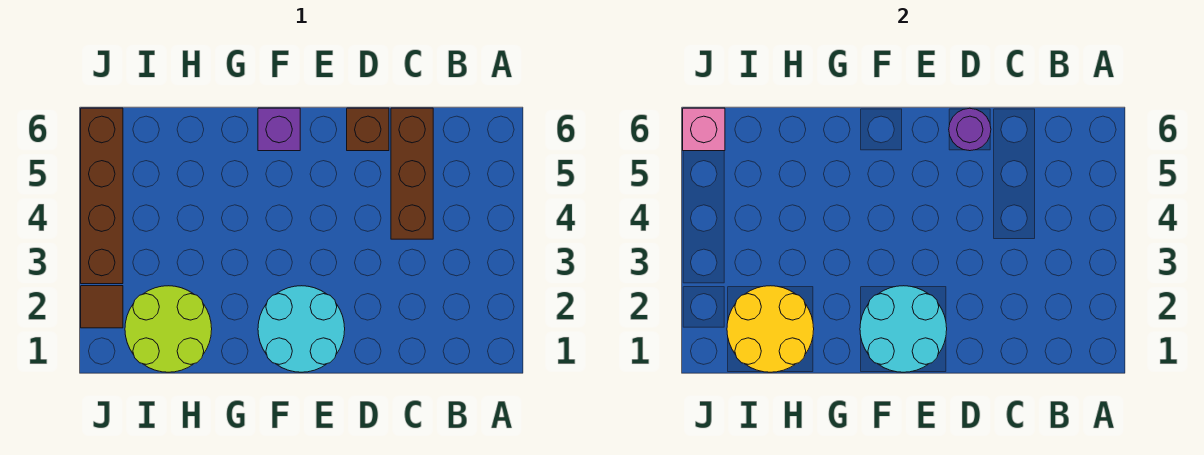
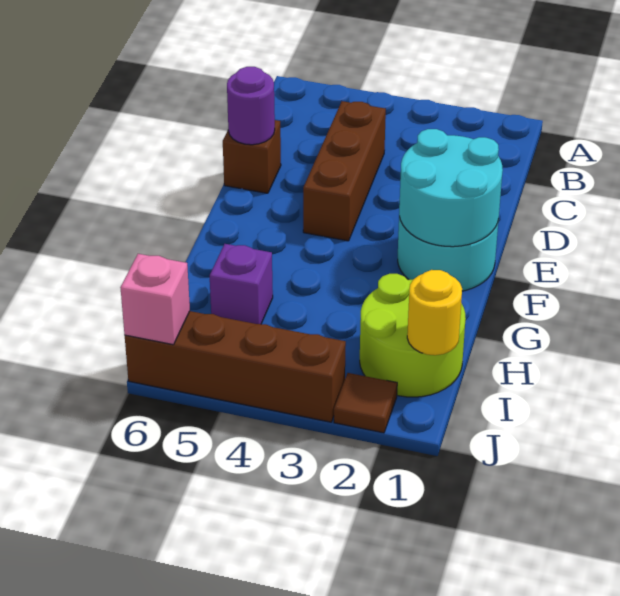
brown brick C4:C6 level 1 -> brown brick C4:E4 level 1
purple brick F6 level 1 -> purple brick H5 level 1
yellow round brick H1:I2 level 2 -> yellow round brick I1 level 2

